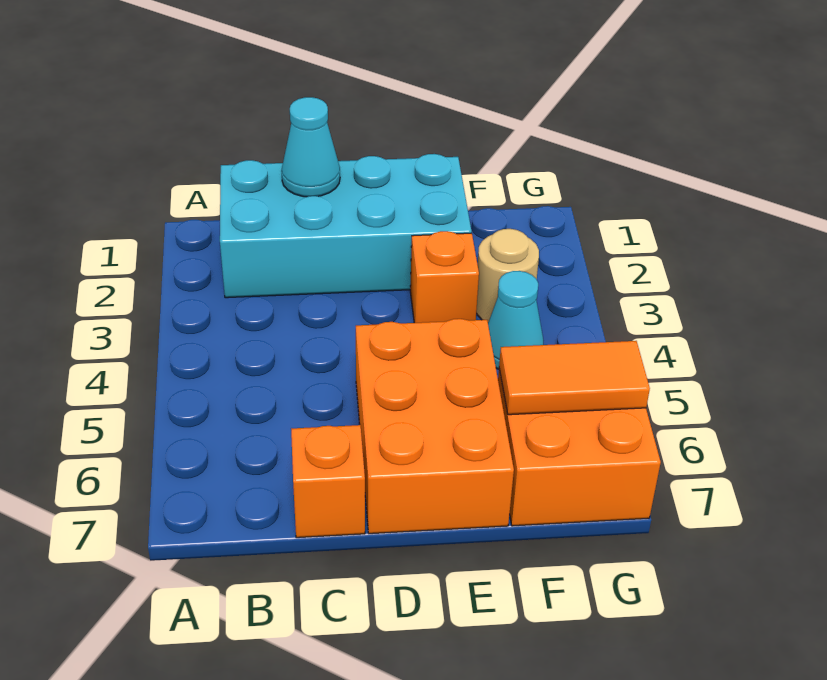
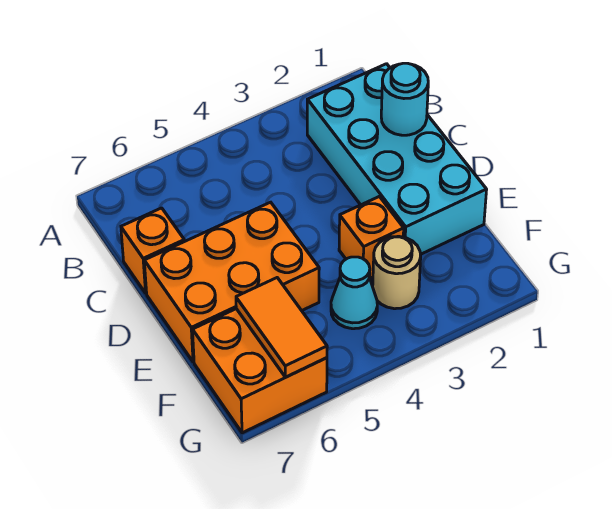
cyan cone C1 level 2 -> cyan round brick C1 level 2

